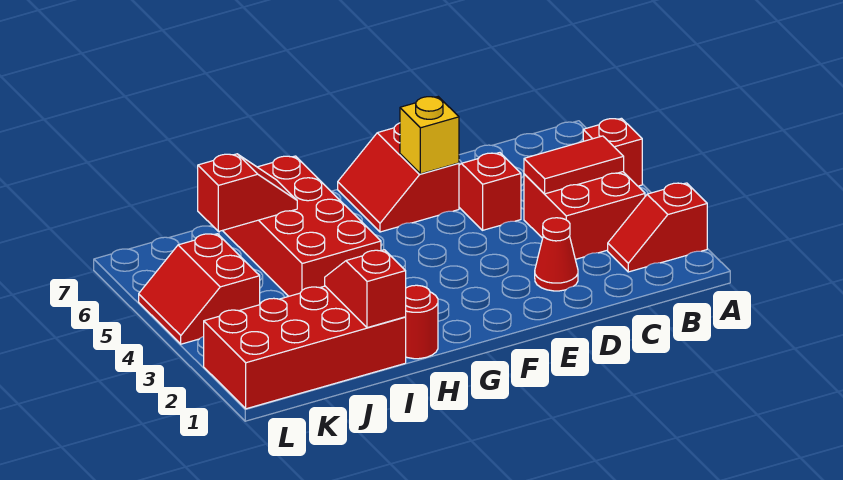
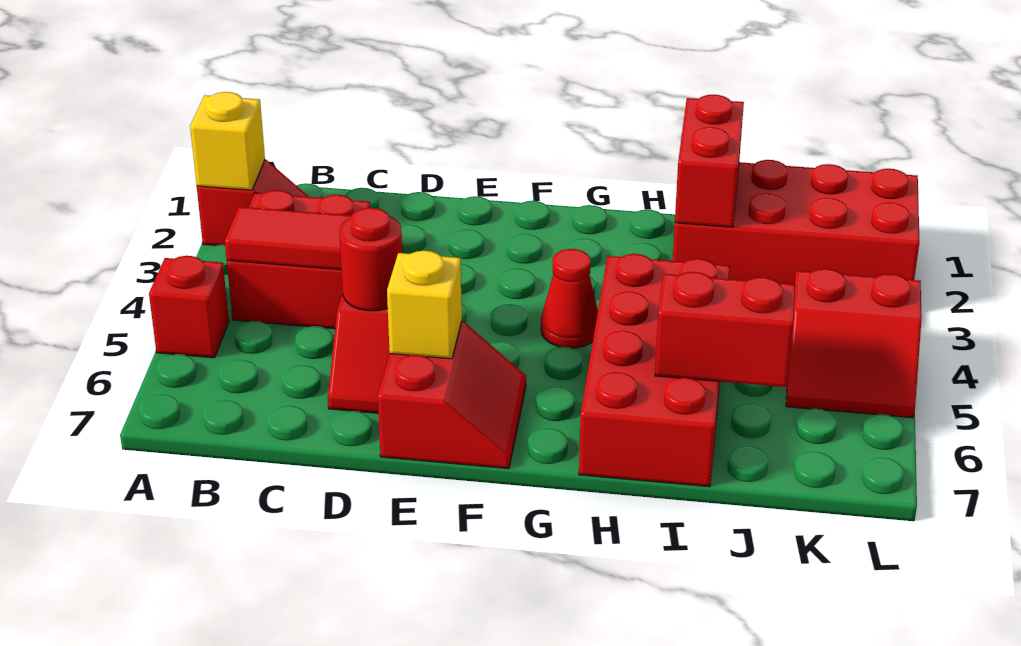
none -> yellow brick A2 level 2
red cone D2 level 1 -> red cone G4 level 1
red round brick H1 level 1 -> red round brick D5 level 2
red slope I1:I2 level 2 top 1 -> red brick I1:I2 level 2
red slope I6:J6 level 2 top J -> red brick I6:J6 level 2
red slope K4:L5 level 1 top K -> red slope K4:L5 level 1 top 4

